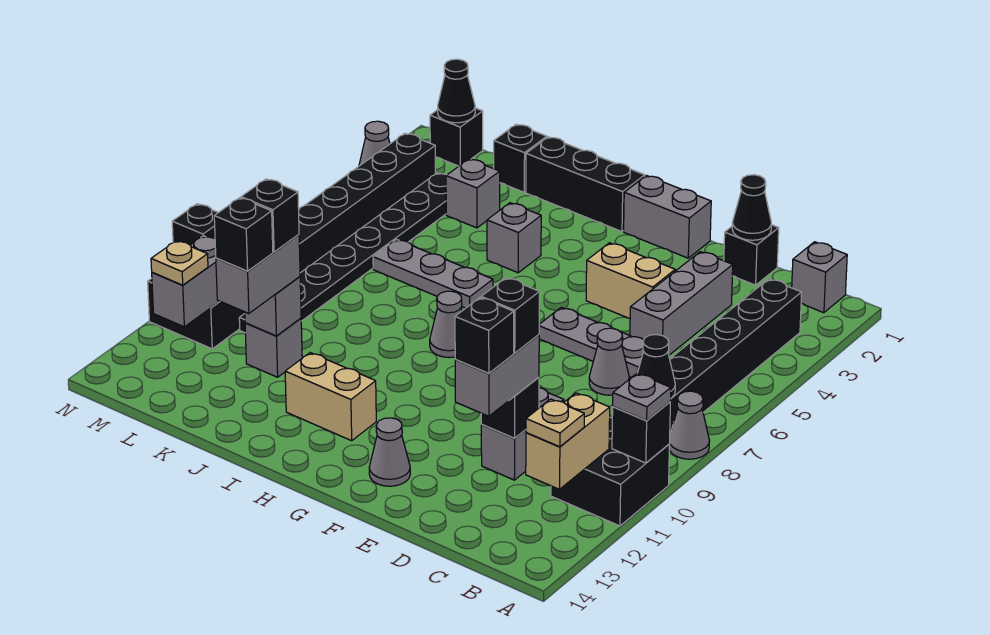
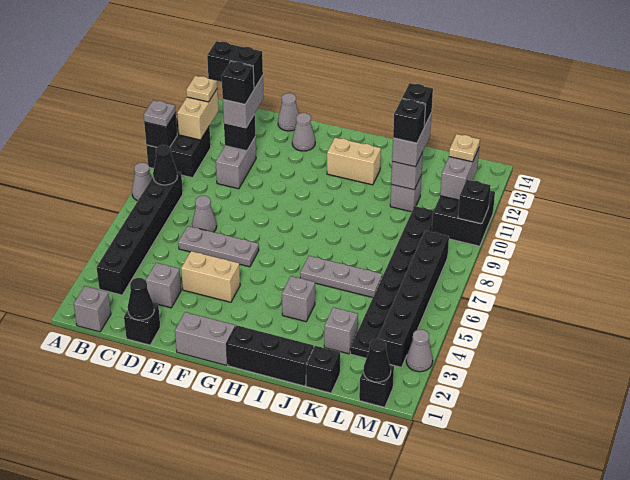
grey brick D3:D5 level 1 -> grey brick D3 level 1
black brick D12 level 4 -> black brick C12:D12 level 4
grey cone H8 level 1 -> grey cone E14 level 1

